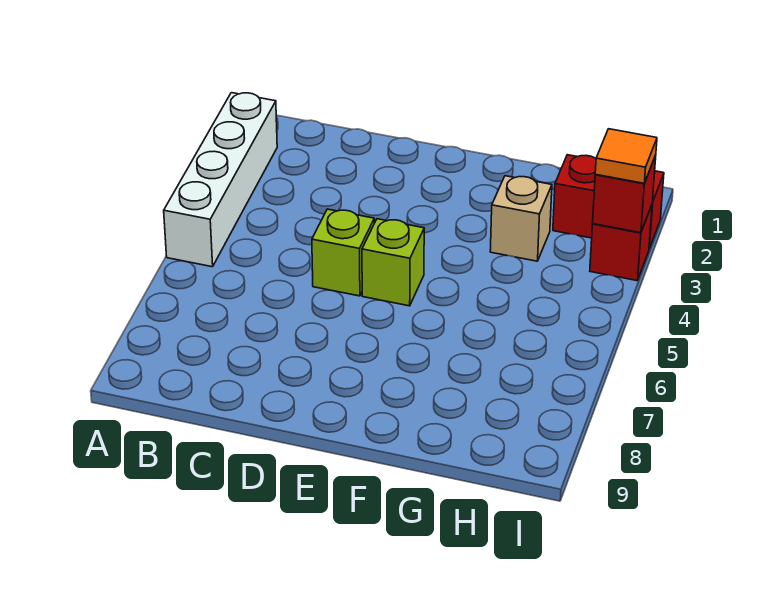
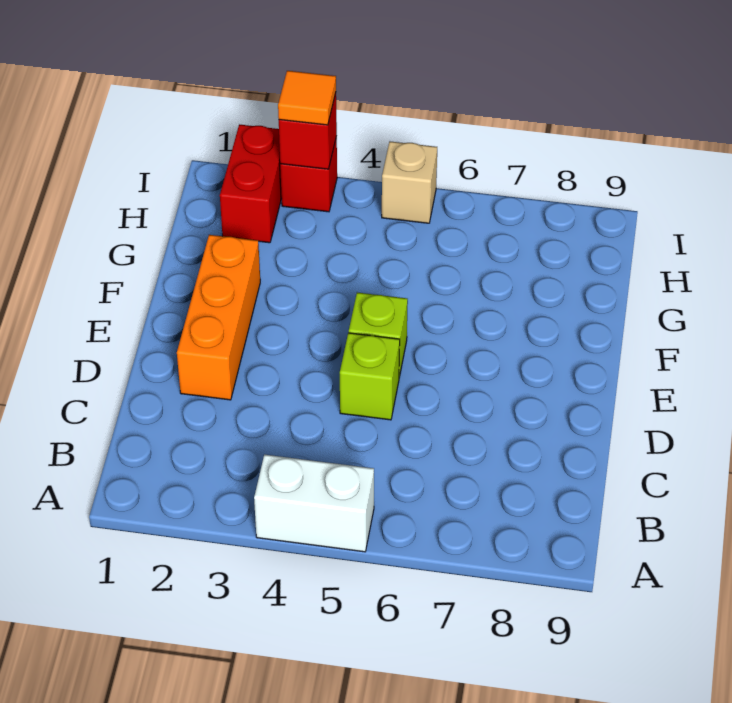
white brick A2:A5 level 1 -> white brick A4:A5 level 1
none -> orange brick D2:F2 level 1
tan brick G3 level 1 -> tan brick I5 level 1

